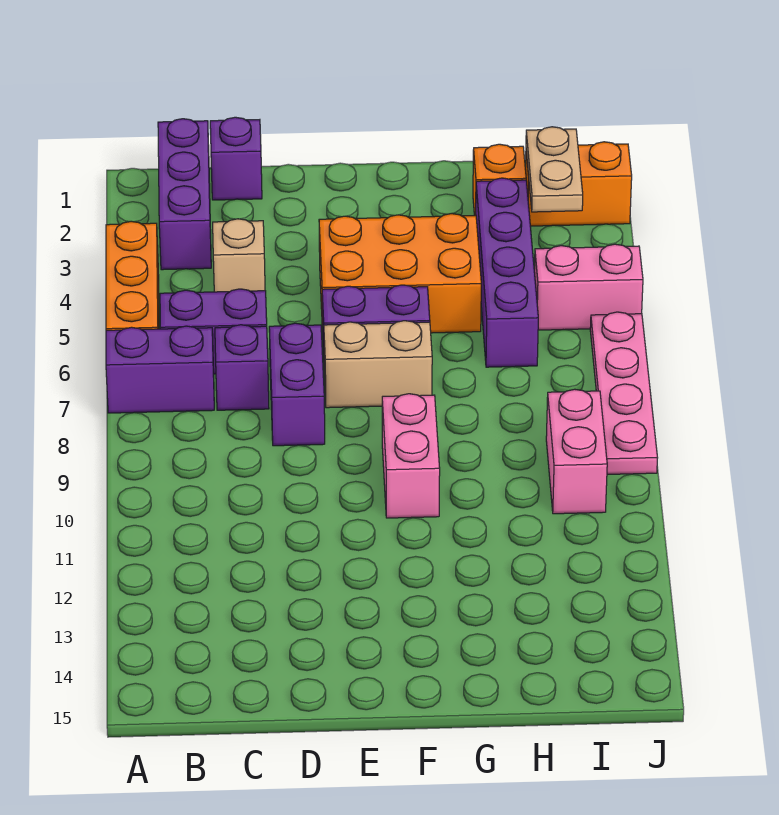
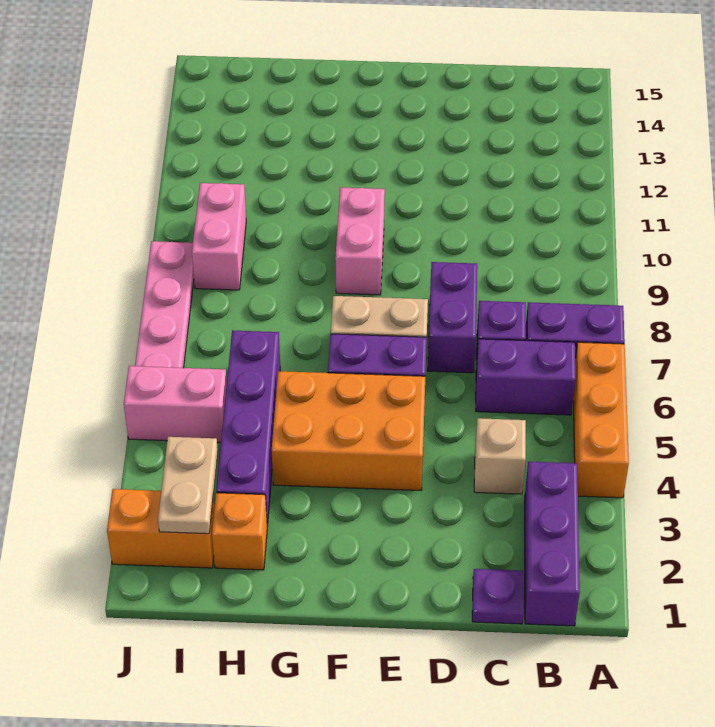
purple brick C1 level 1 -> purple plate C1 level 1

